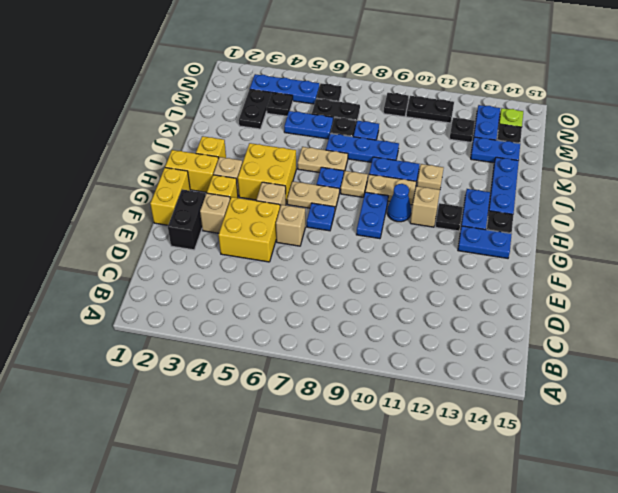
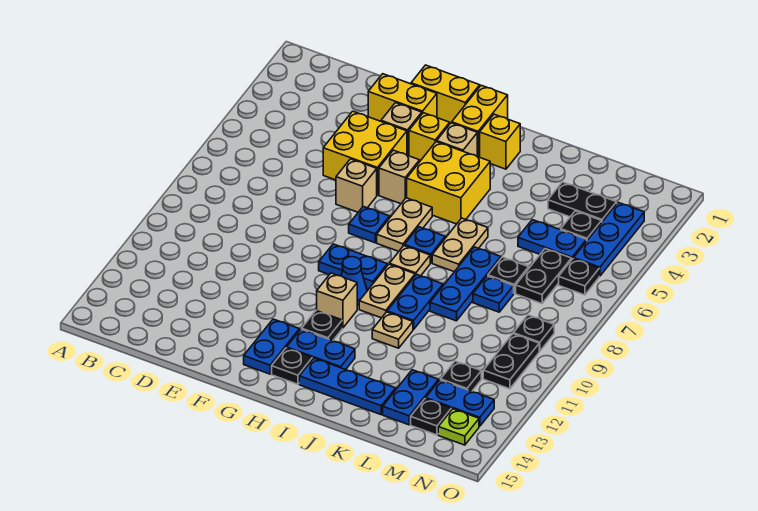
black brick E2:F2 level 1 -> yellow brick E2:F2 level 1
blue plate L5:L6 level 1 -> blue plate L5:M5 level 1

